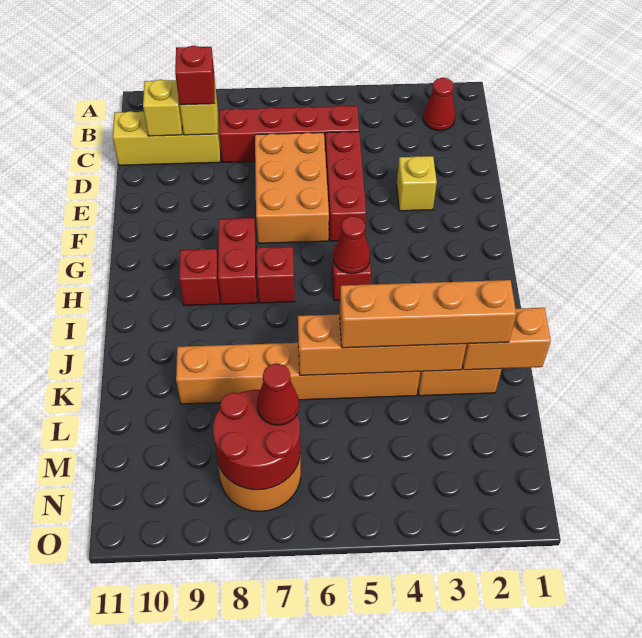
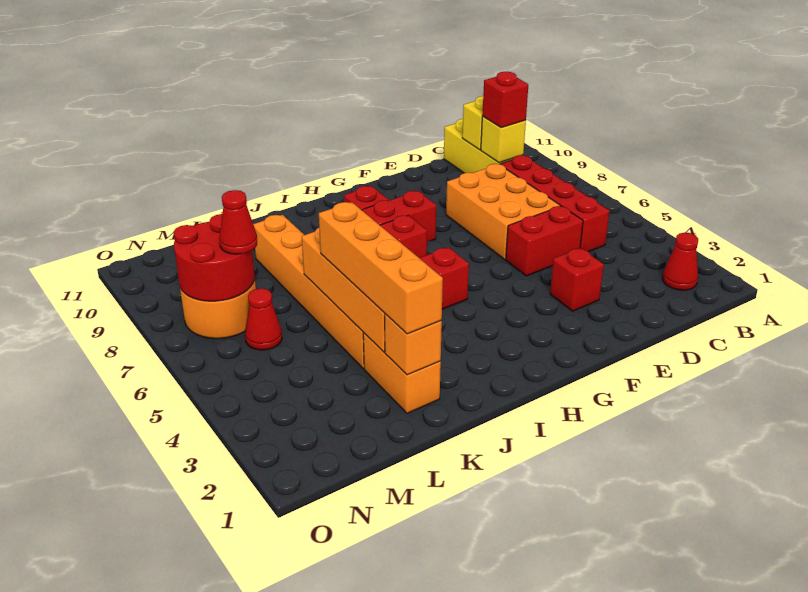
red brick D5:F5 level 1 -> red brick D5:E5 level 1
orange brick D6:F7 level 1 -> orange brick D6:E8 level 1
yellow brick E3 level 1 -> red brick E3 level 1
red cone H5 level 2 -> red cone M6 level 1
orange brick K1:K2 level 2 -> orange brick K2 level 2

